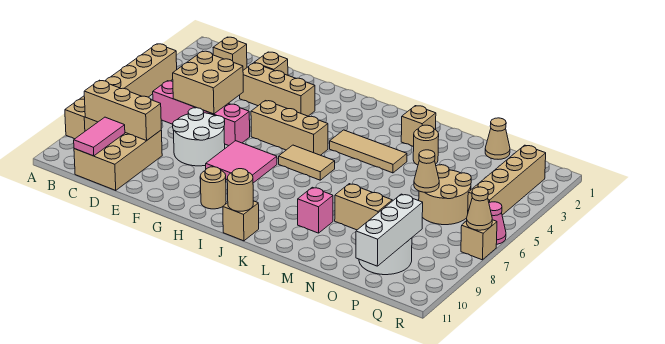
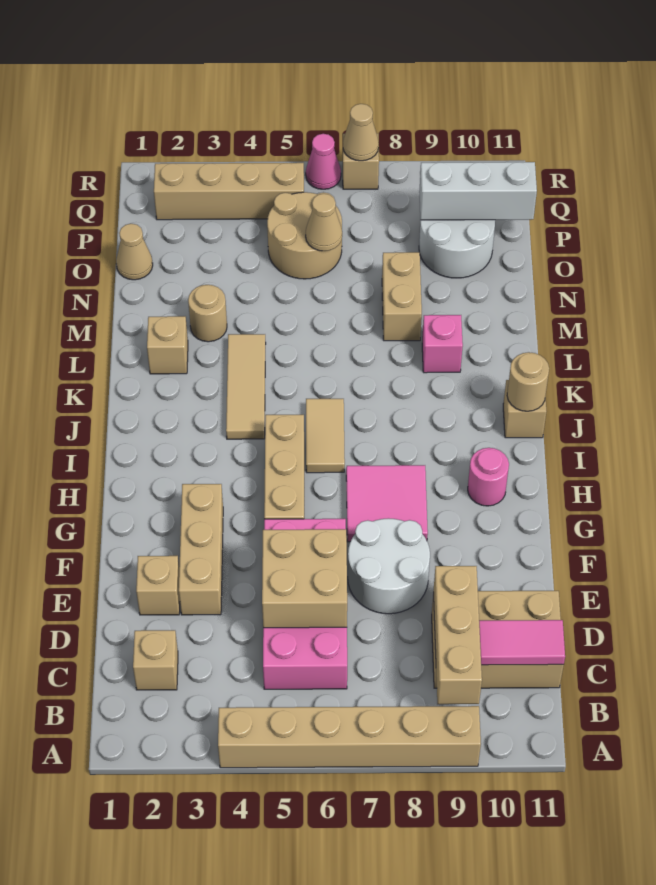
pink brick C6:F6 level 1 -> pink brick C5:F6 level 1
tan round brick H10 level 1 -> pink round brick H10 level 1

